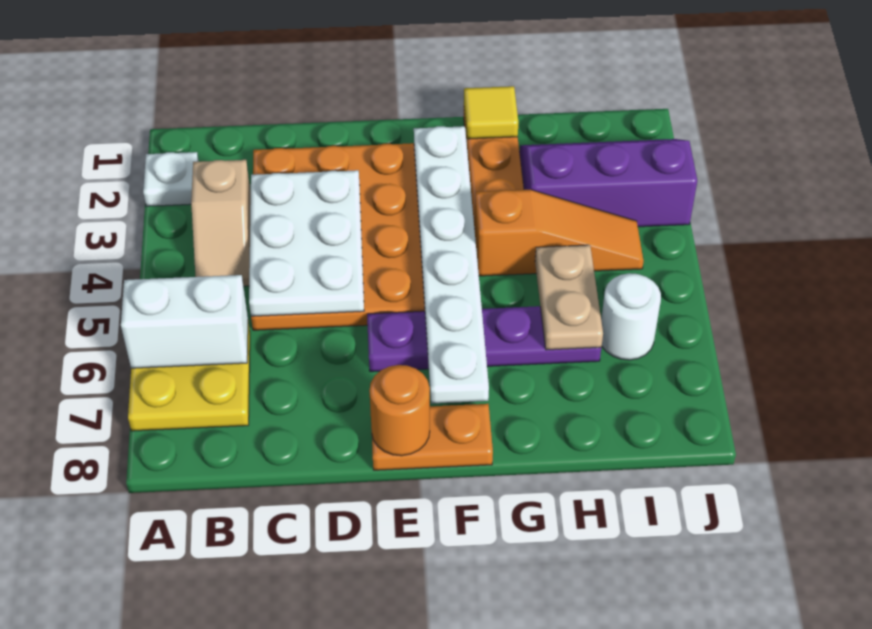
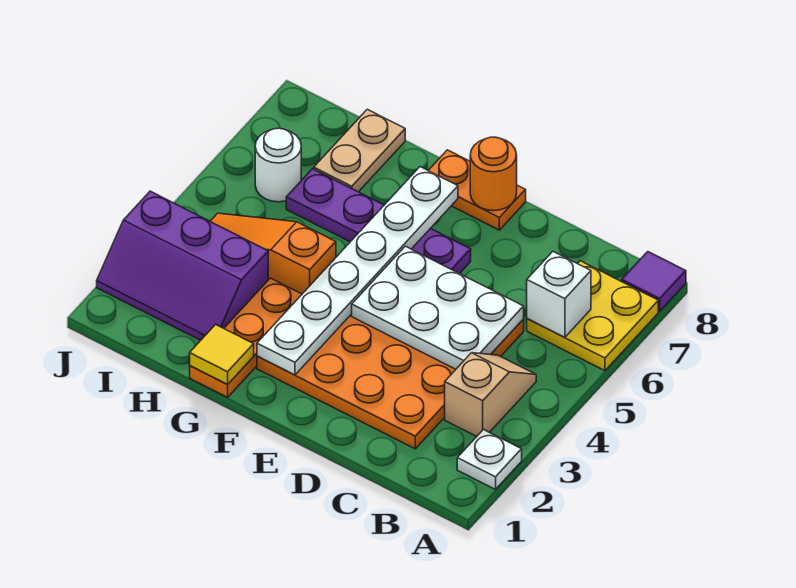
white brick A6:B6 level 2 -> white brick B6 level 2
none -> purple tile A8 level 1
white plate C3:D5 level 2 -> white plate C4:E5 level 2
tan plate H5:H6 level 2 -> tan plate H7:H8 level 1

